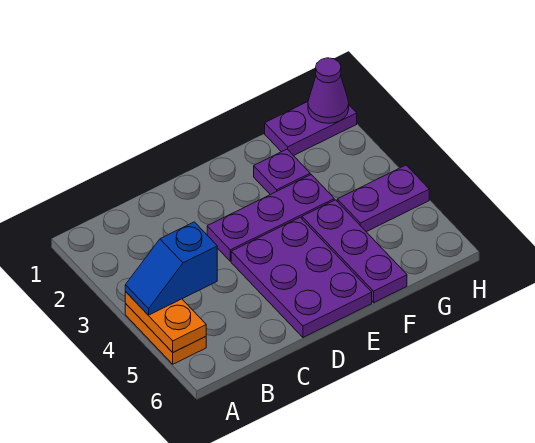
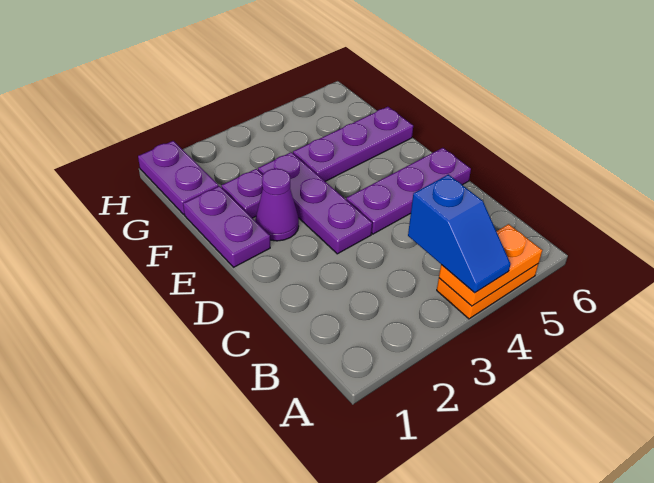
purple plate D4:E6 level 1 -> purple plate D4:D6 level 1
purple plate G4:H4 level 1 -> purple plate E1:F1 level 1
purple cone H1 level 2 -> purple cone E2 level 1

